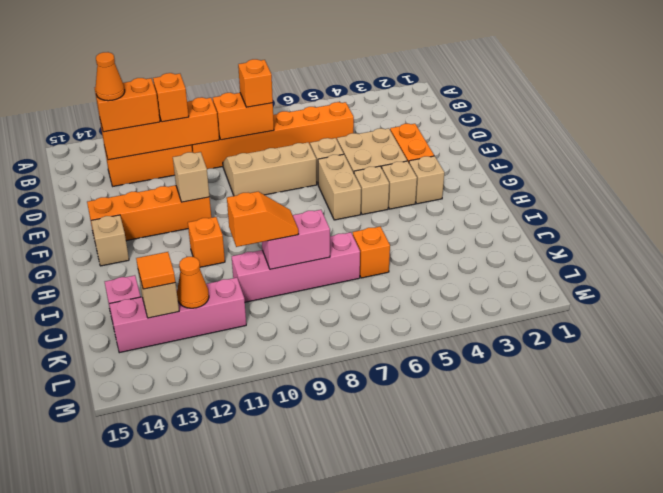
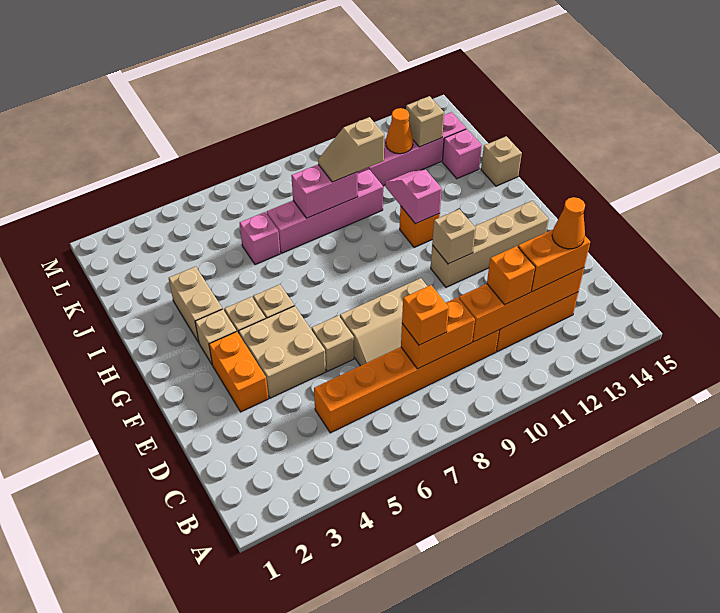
tan brick F6:G6 level 1 -> tan brick H3:I3 level 1
orange brick F11:F14 level 1 -> tan brick F11:F14 level 1
tan brick G14 level 1 -> tan brick I15 level 1
none -> pink slope H11:I11 level 2 top H
orange brick J6 level 1 -> pink brick J6 level 1
orange slope J9:J10 level 3 top 10 -> tan slope J9:J10 level 3 top 10
orange tile K13 level 3 -> none

